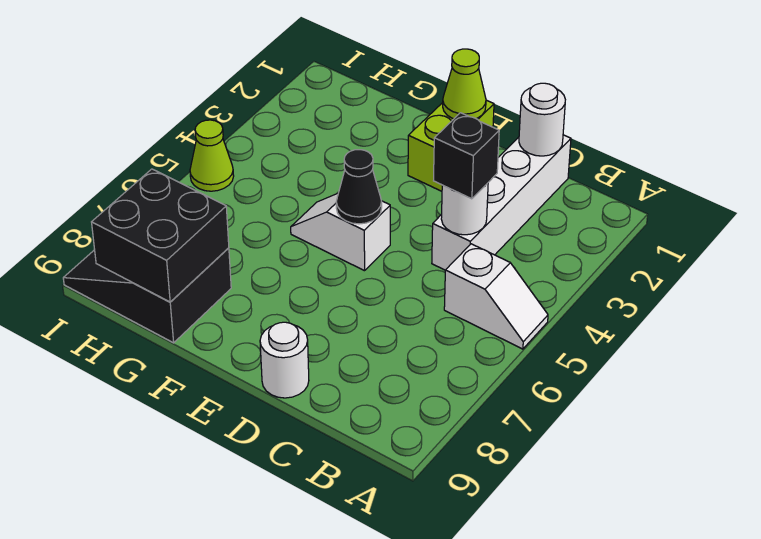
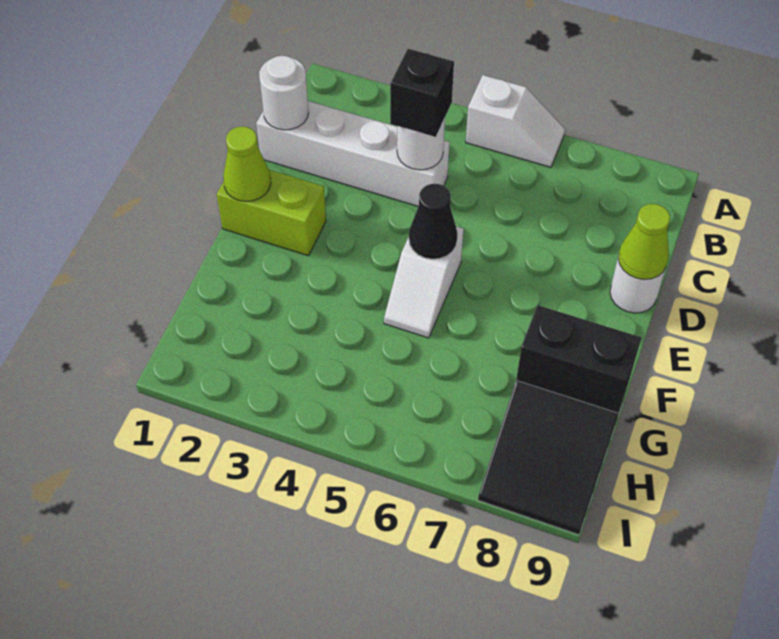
white slope A5:B5 level 1 top B -> white slope A5:A6 level 1 top 5
black brick G8:H9 level 2 -> black brick G8:G9 level 2
lime cone I5 level 1 -> lime cone D9 level 2

